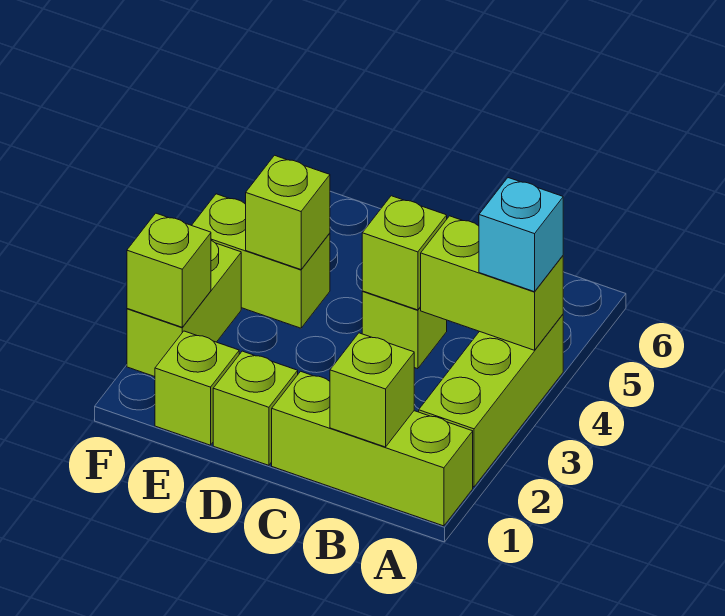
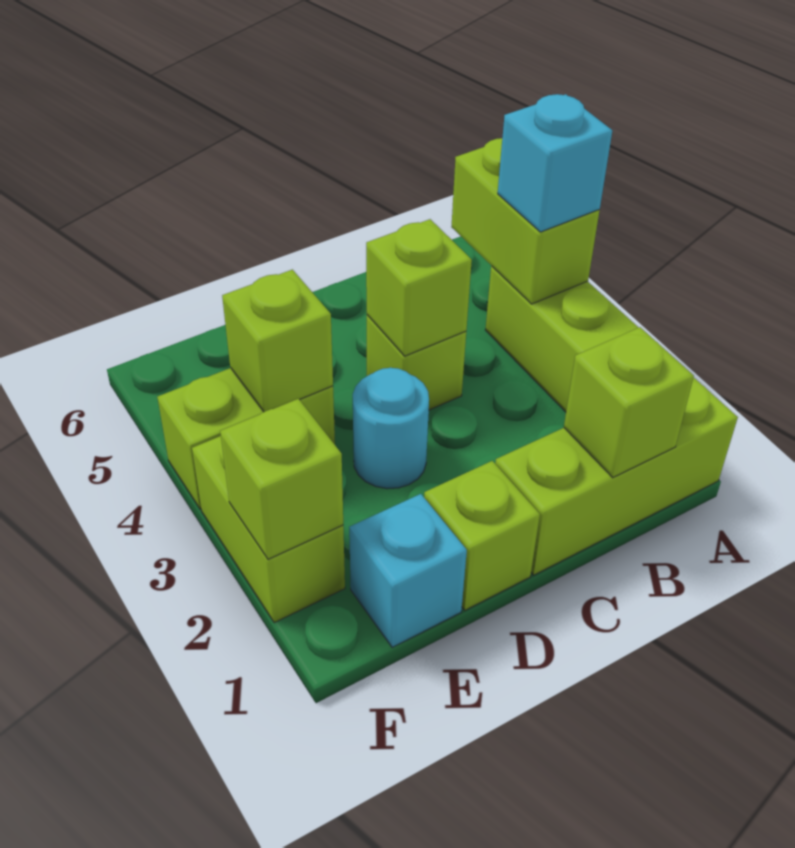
lime brick A4:B4 level 2 -> lime brick A4:A5 level 2
none -> cyan round brick D3 level 1
lime brick E1 level 1 -> cyan brick E1 level 1

